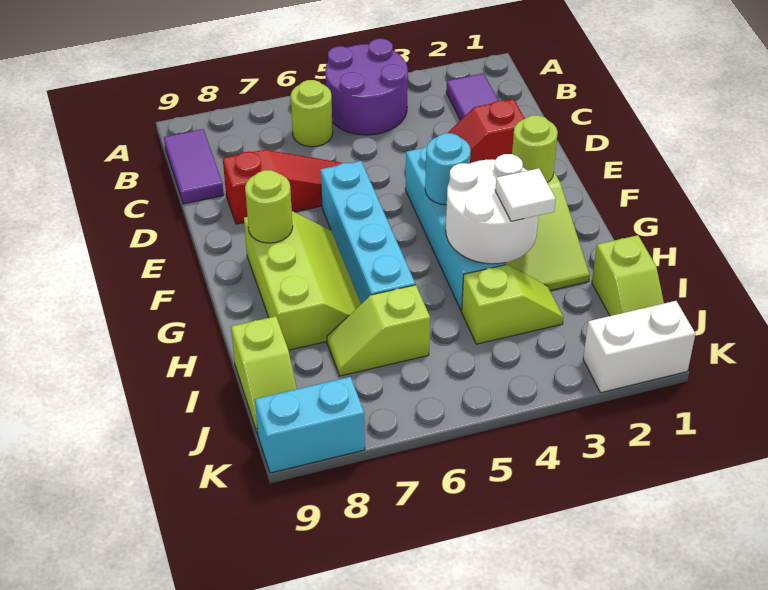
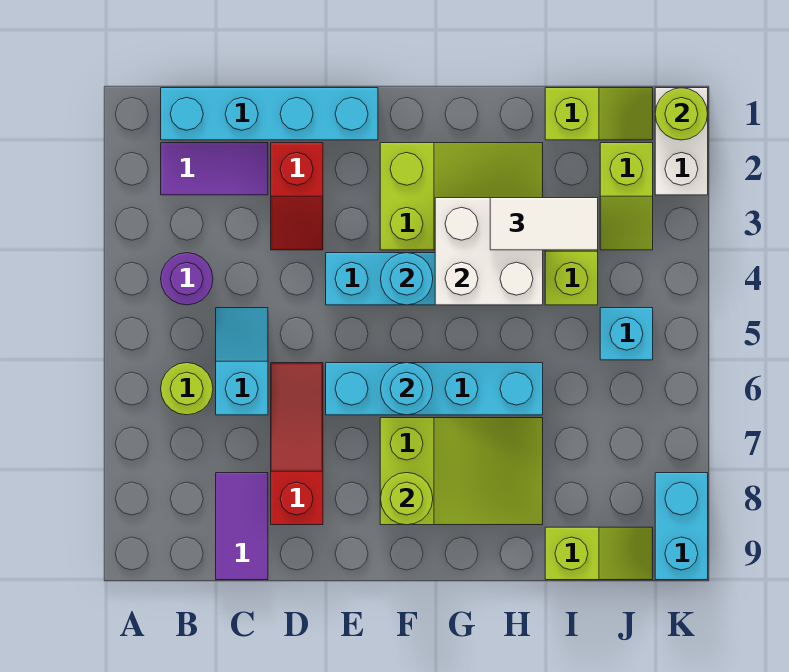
purple round brick A4:B5 level 1 -> purple round brick B4 level 1
none -> cyan brick B1:E1 level 1
purple tile B9:C9 level 1 -> purple tile C8:C9 level 1
none -> cyan slope C5:C6 level 1 top 6
lime round brick F2 level 2 -> lime round brick K1 level 2
none -> cyan round brick F6 level 2
lime slope F7:H8 level 1 top 8 -> lime slope F7:H8 level 1 top F
white round brick G3:H4 level 2 -> white brick G3:H4 level 2
white tile H3 level 3 -> white tile H3:I3 level 3
lime slope I6:I7 level 1 top 6 -> lime slope J2:J3 level 1 top 2
none -> cyan brick J5 level 1

